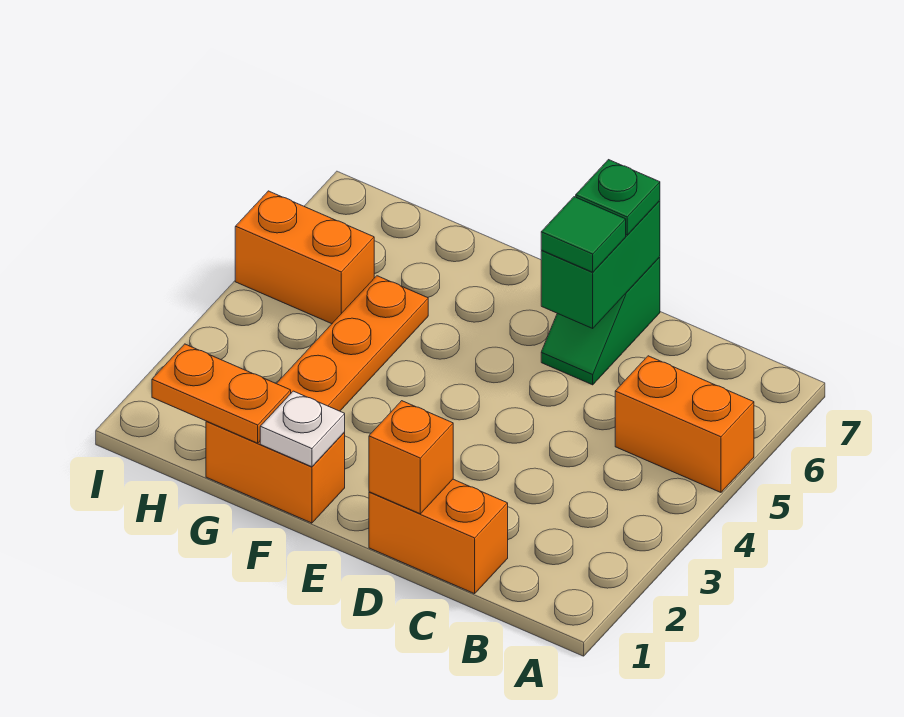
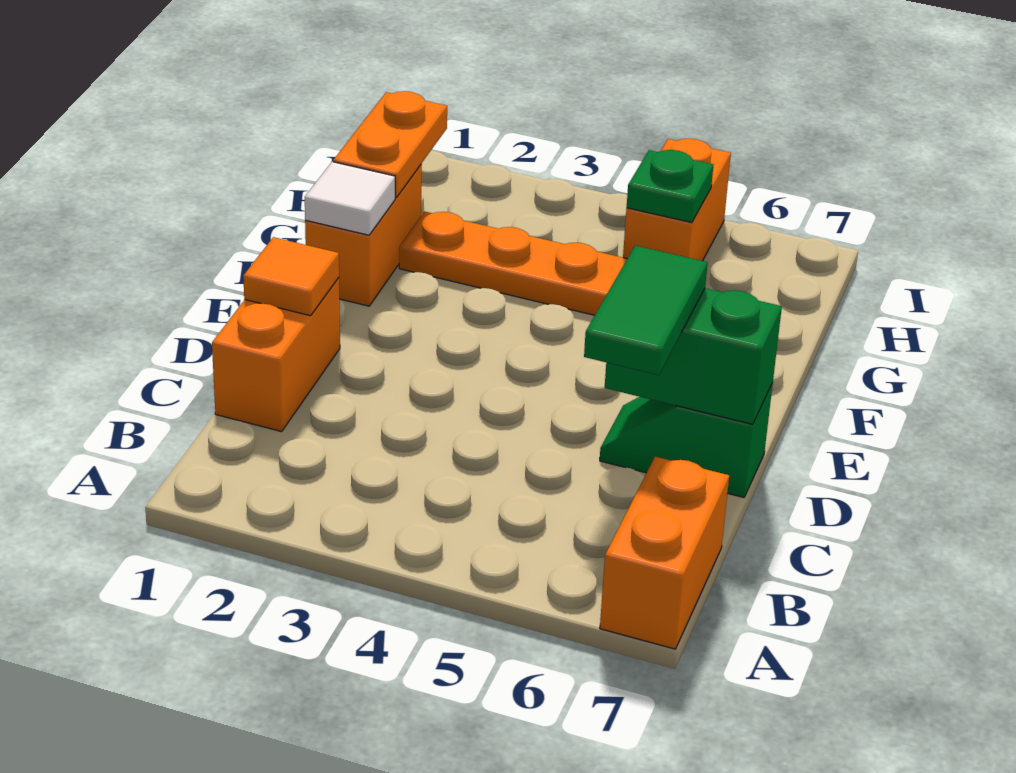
orange brick A5:B5 level 1 -> orange brick A7:B7 level 1
orange brick D1 level 2 -> orange tile D1 level 2
green tile D6 level 3 -> green tile C6:D6 level 3
green plate D7 level 3 -> green plate H5 level 2
white plate F1 level 2 -> white tile F1 level 2

